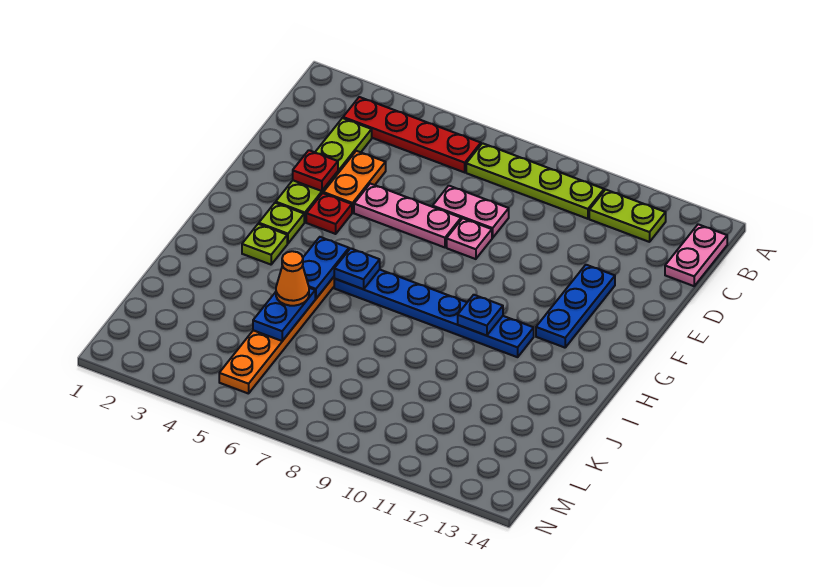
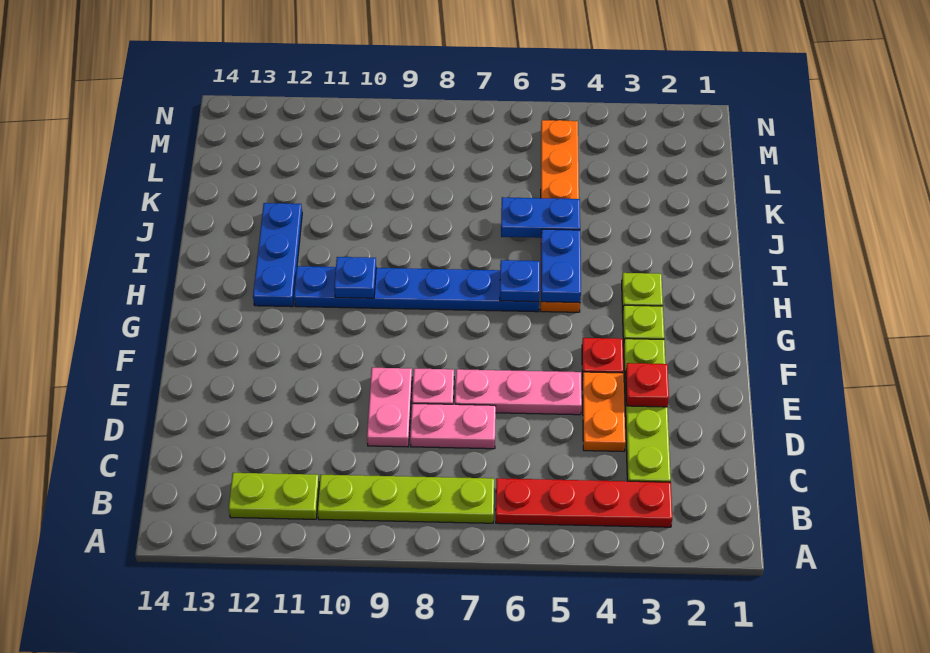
pink plate B14:C14 level 1 -> pink plate D9:E9 level 1
blue plate E12:G12 level 1 -> blue plate H12:J12 level 1
blue plate J5:K5 level 2 -> blue plate J5:J6 level 2
orange cone J5 level 3 -> none

